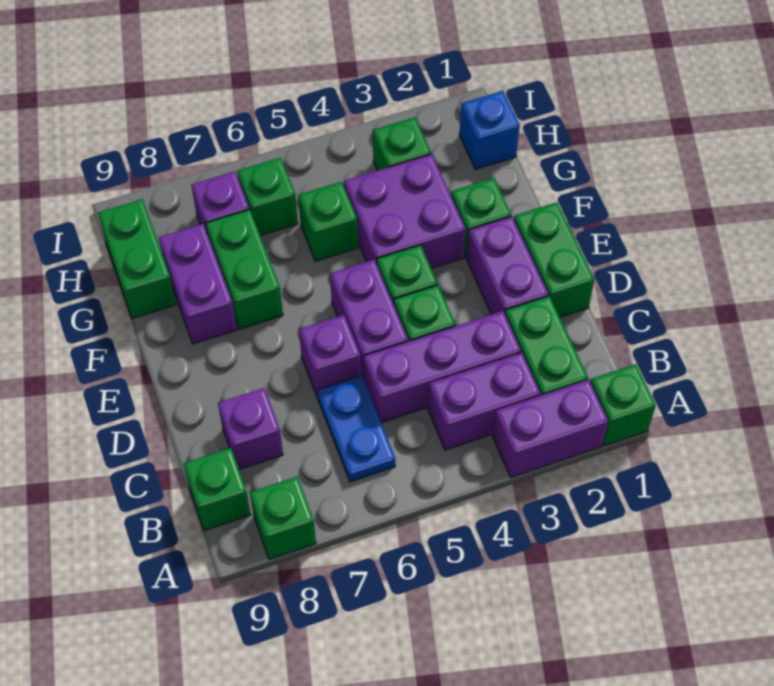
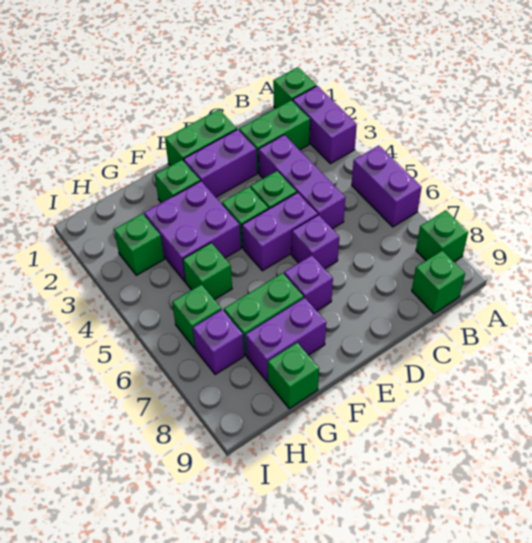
purple brick B3:B4 level 1 -> purple brick A5:A6 level 1
blue plate B6:C6 level 1 -> none
purple brick C8 level 1 -> purple brick E7 level 1
green brick G9:H9 level 1 -> green brick G9 level 1
blue brick H1 level 1 -> none

